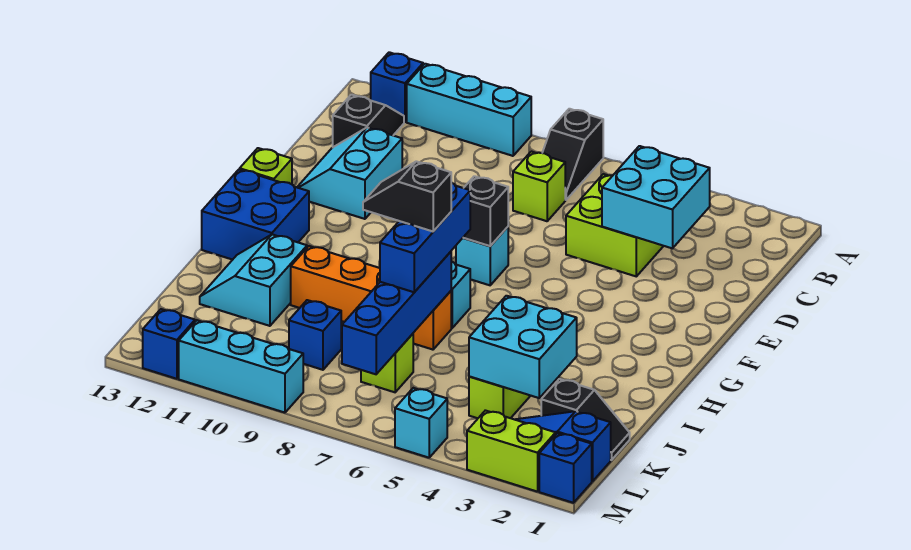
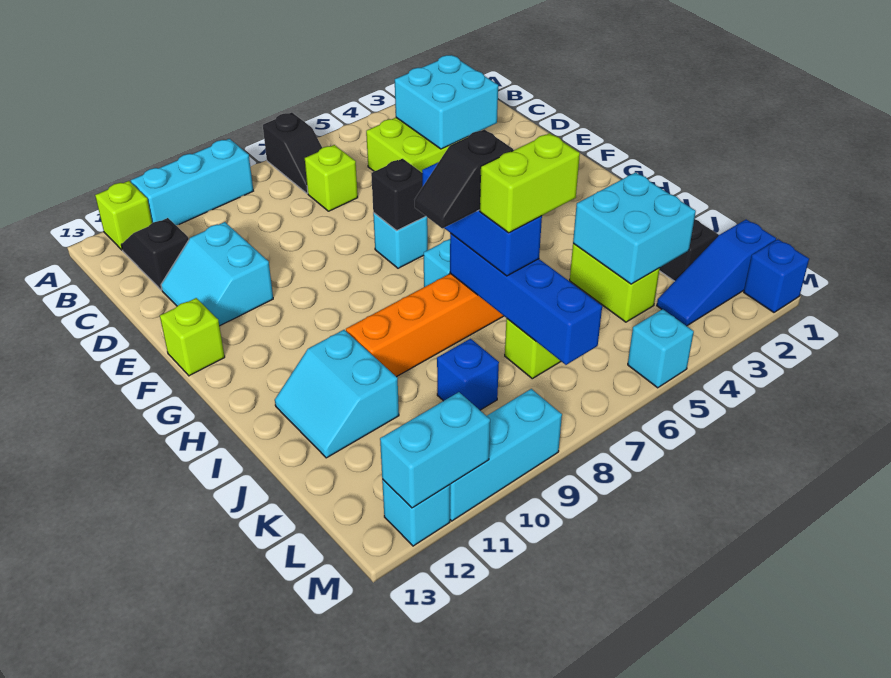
blue brick A12 level 1 -> lime brick A12 level 1
blue brick G12:H13 level 1 -> none
lime brick M2:M3 level 1 -> lime brick J6:J7 level 4
none -> cyan brick M11:M12 level 2
blue brick M12 level 1 -> cyan brick M12 level 1

